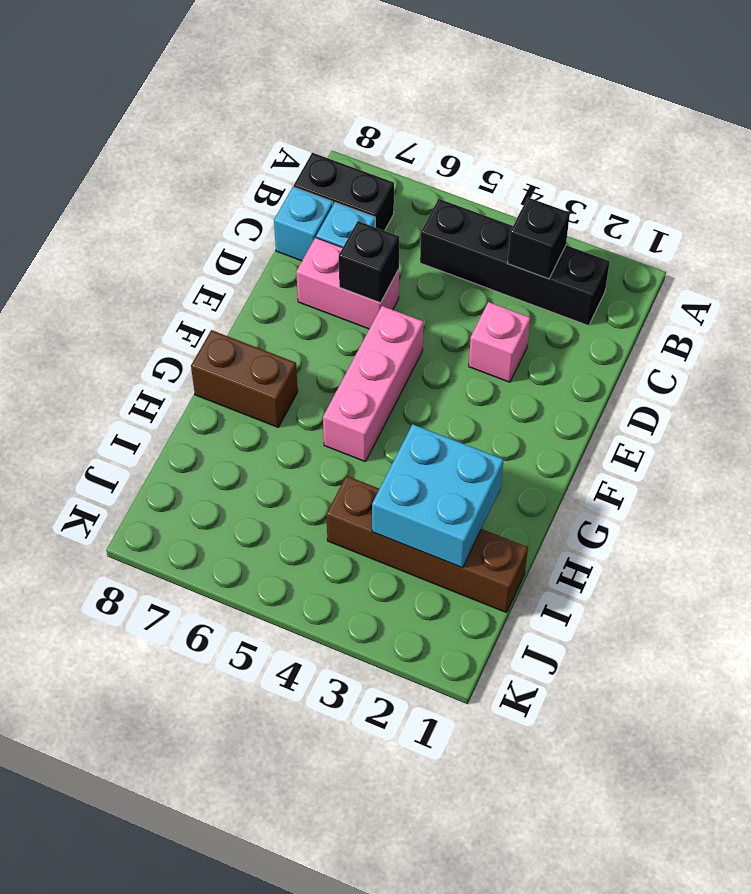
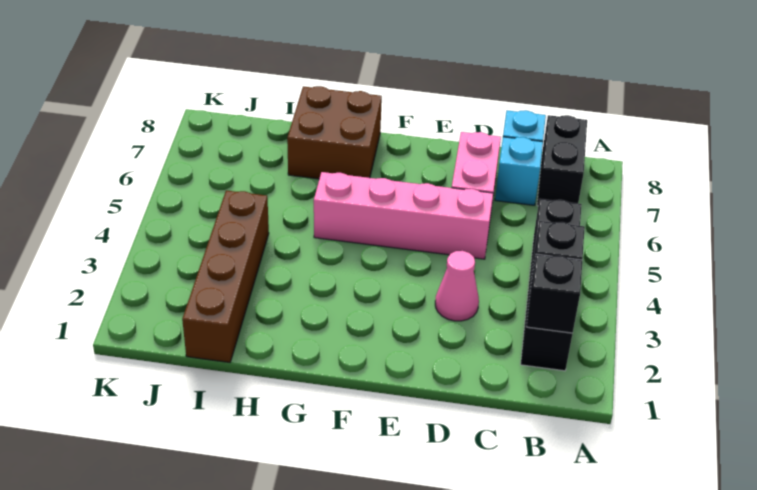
pink brick D3 level 1 -> pink cone D3 level 1
black brick D6 level 2 -> black brick B2 level 2
pink brick E5:G5 level 1 -> pink brick D5:G5 level 1
brown brick G7:G8 level 1 -> brown brick G7:H8 level 1
cyan brick H2:I3 level 2 -> none

